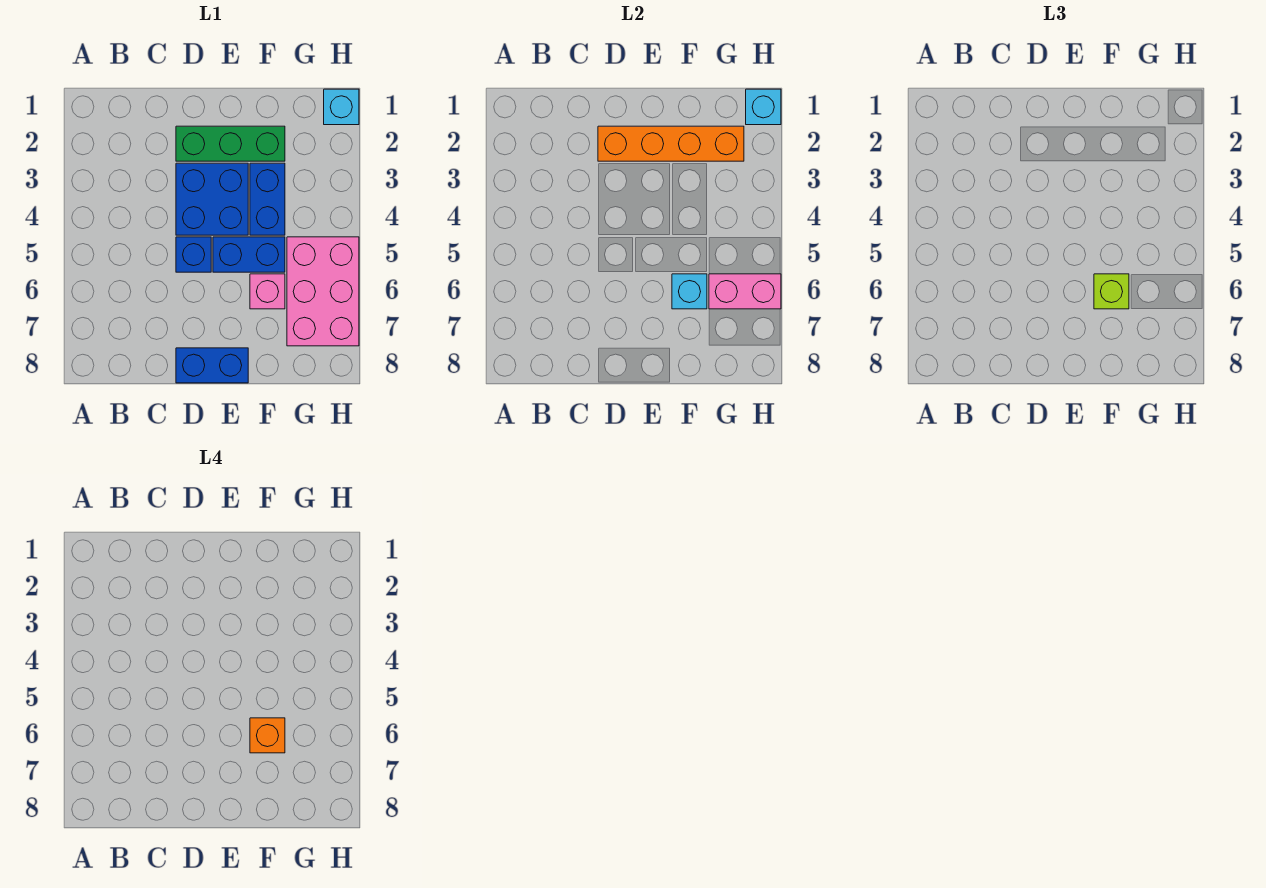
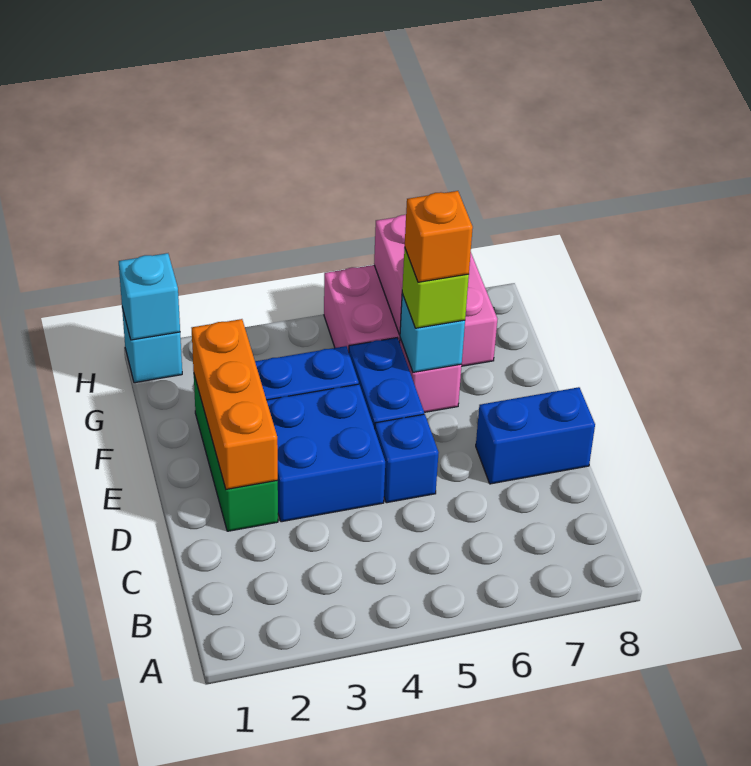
orange brick D2:G2 level 2 -> orange brick D2:F2 level 2
blue brick D8:E8 level 1 -> blue brick D7:D8 level 1

